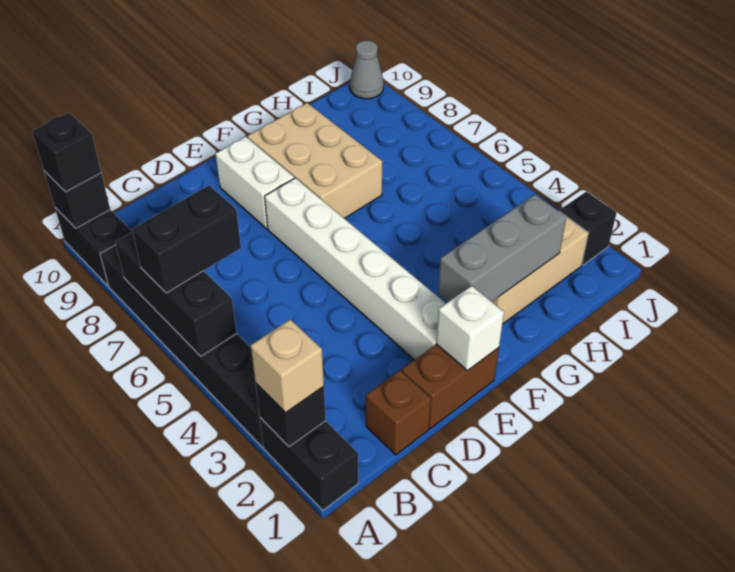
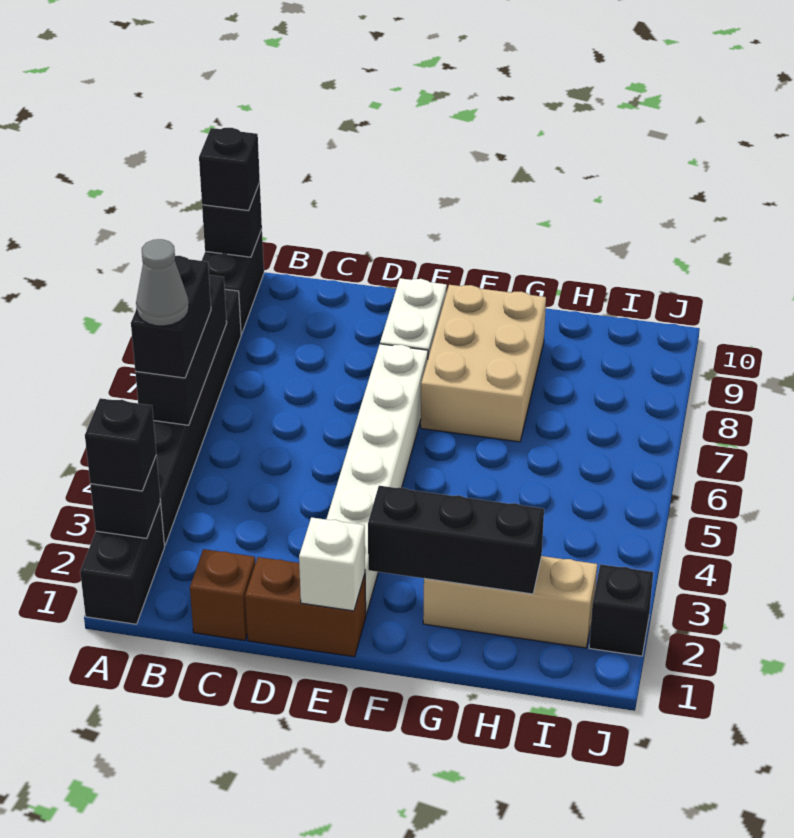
tan brick A2 level 3 -> black brick A2 level 3
black brick A6:B6 level 3 -> black brick A5:A6 level 3
grey brick F2:H2 level 2 -> black brick F2:H2 level 2
grey cone J10 level 1 -> grey cone A5 level 4

